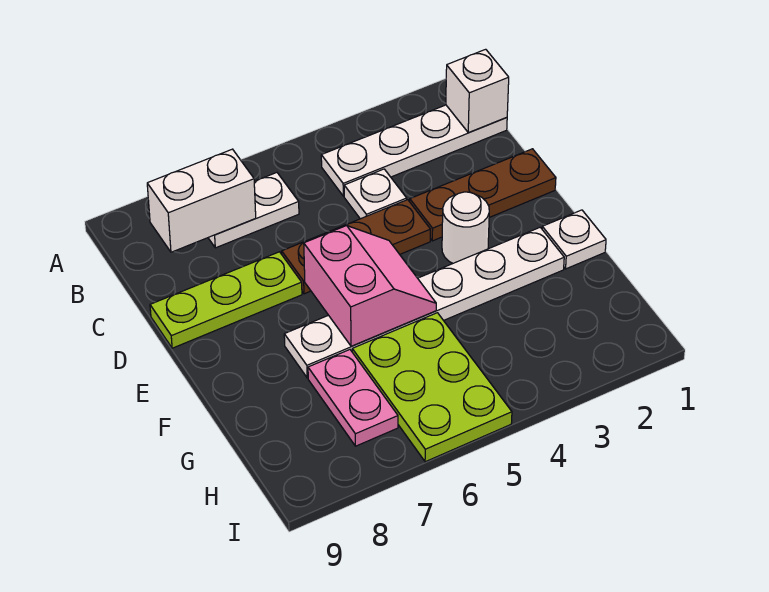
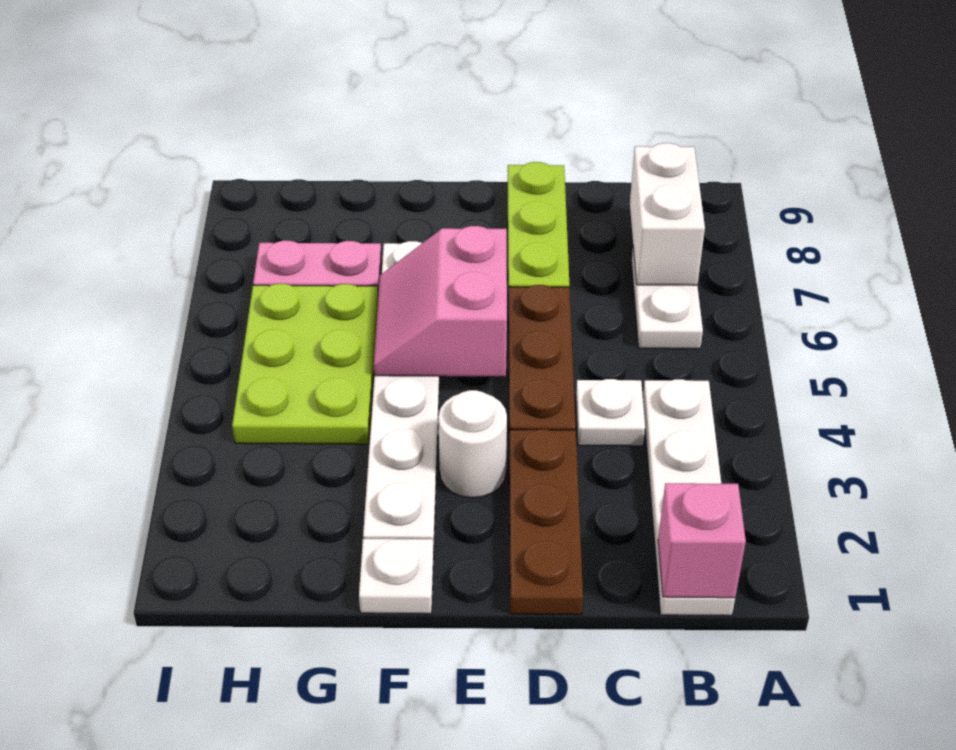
white brick B1 level 2 -> pink brick B1 level 2
pink slope E5:F6 level 2 top 6 -> pink slope E5:F6 level 2 top E
lime plate G5:I6 level 1 -> lime plate G4:H6 level 1

